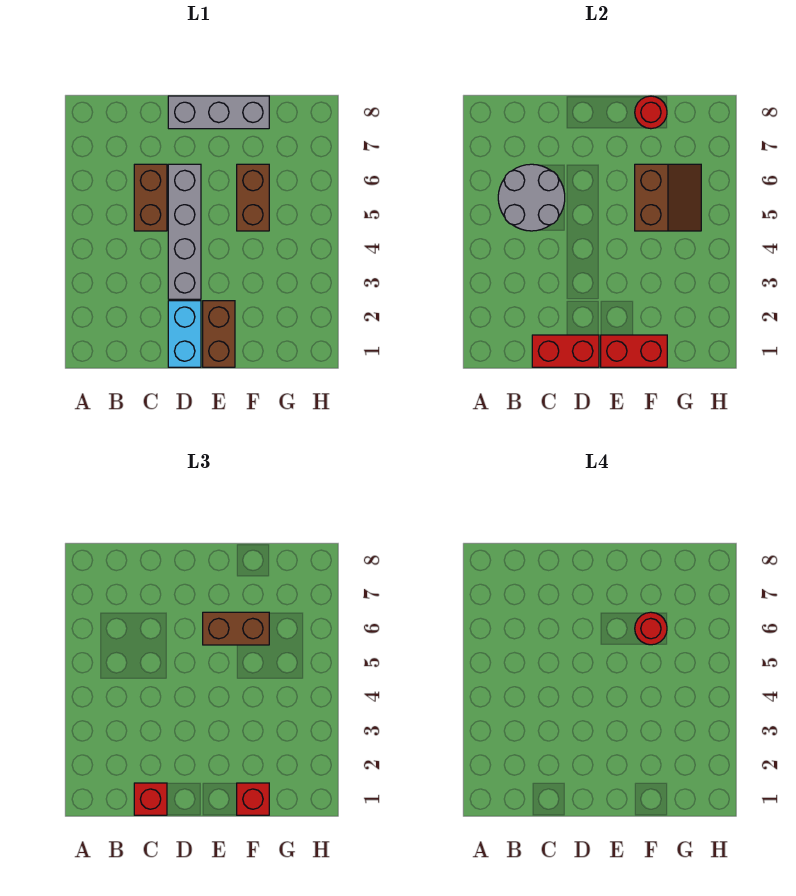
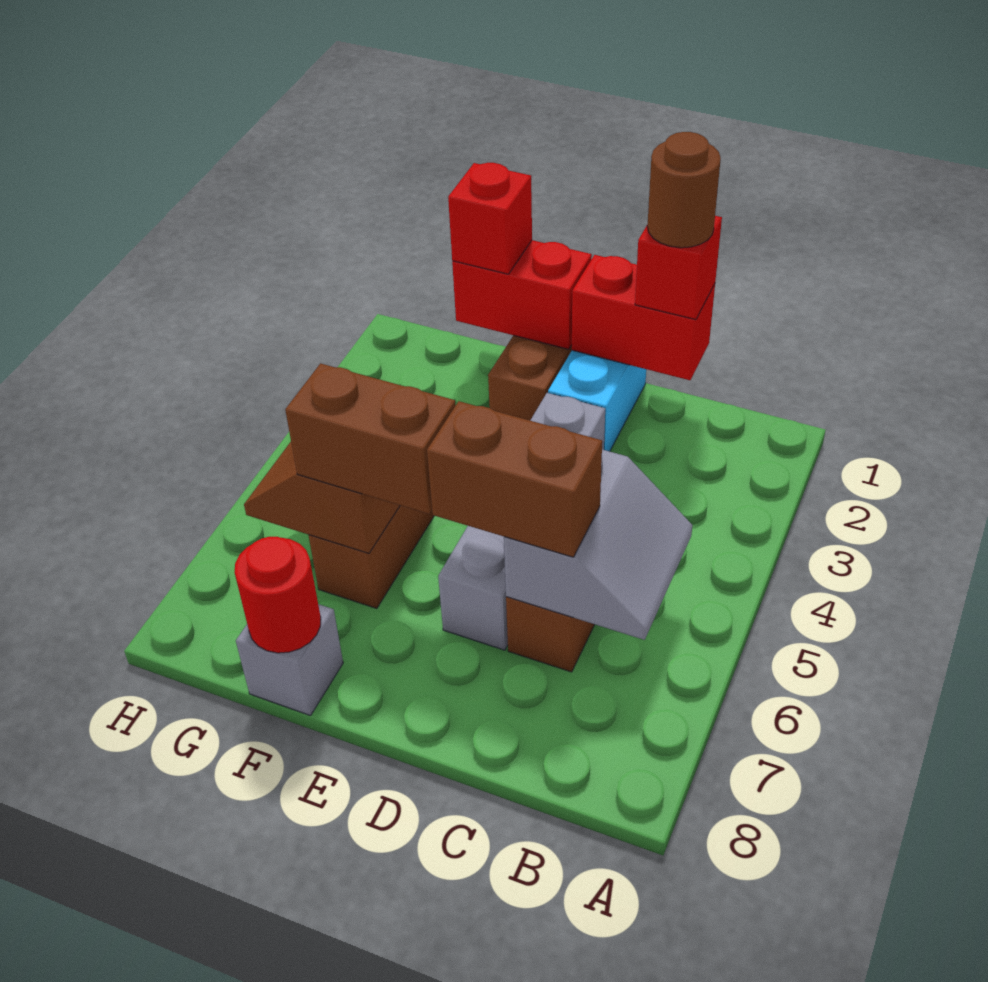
grey round brick B5:C6 level 2 -> grey slope B5:C6 level 2 top C
none -> brown round brick C1 level 4
none -> brown brick C6:D6 level 3
grey brick D8:F8 level 1 -> grey brick F8 level 1
red round brick F6 level 4 -> none

